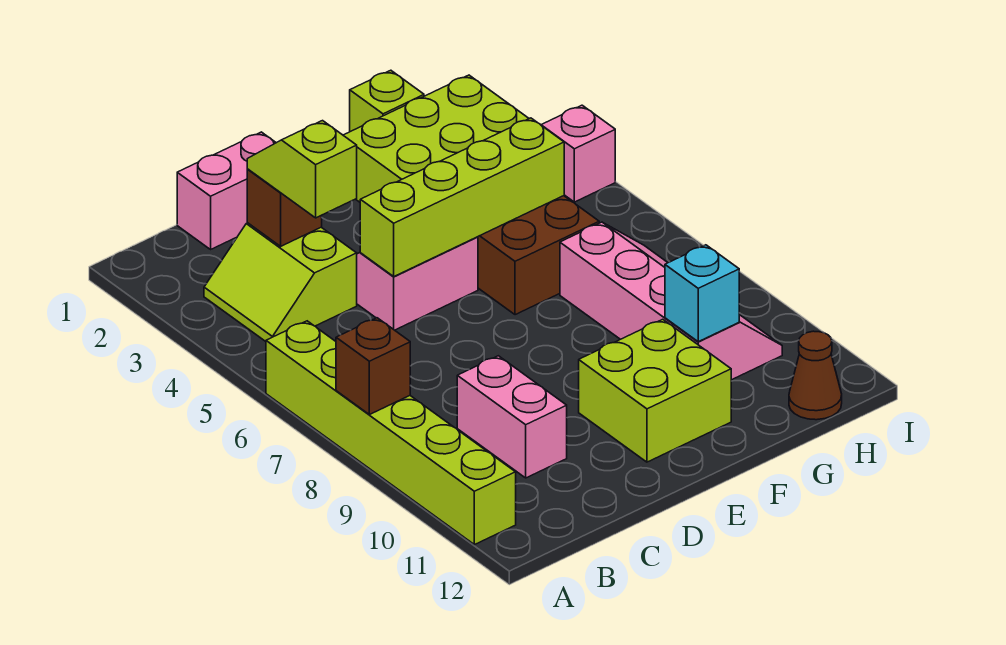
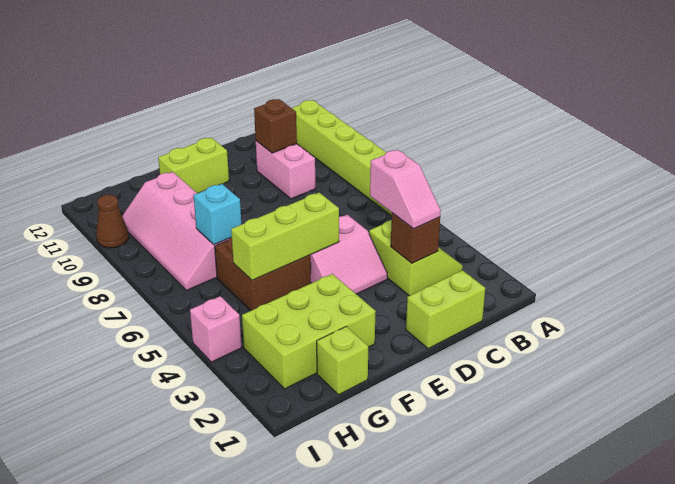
brown brick A8 level 2 -> brown brick C10 level 2
pink brick C1:D1 level 1 -> lime brick C1:D1 level 1
lime slope C3:C4 level 3 top 4 -> pink slope C3:C4 level 3 top 4
lime brick D5:G5 level 2 -> lime brick E5:G5 level 2
lime brick E10:F11 level 1 -> lime brick E11:F11 level 1
cyan brick G10 level 2 -> cyan brick G7 level 2
brown cone H12 level 1 -> brown cone I10 level 1

